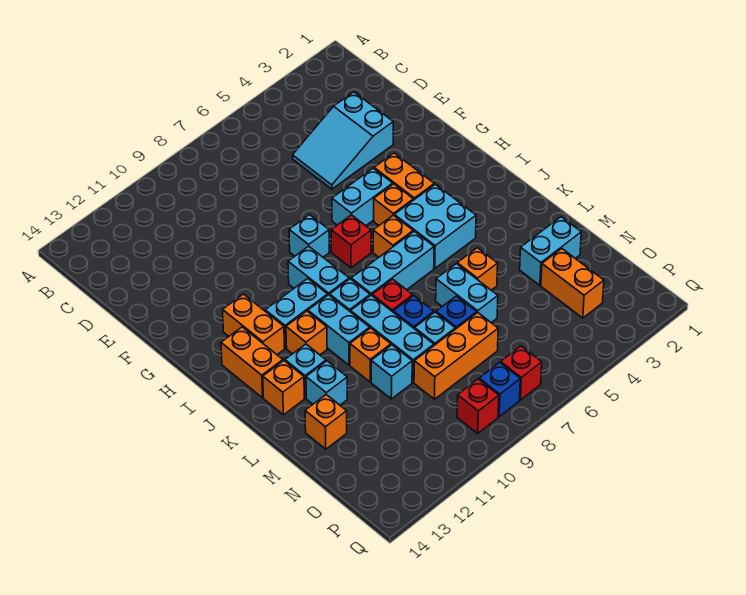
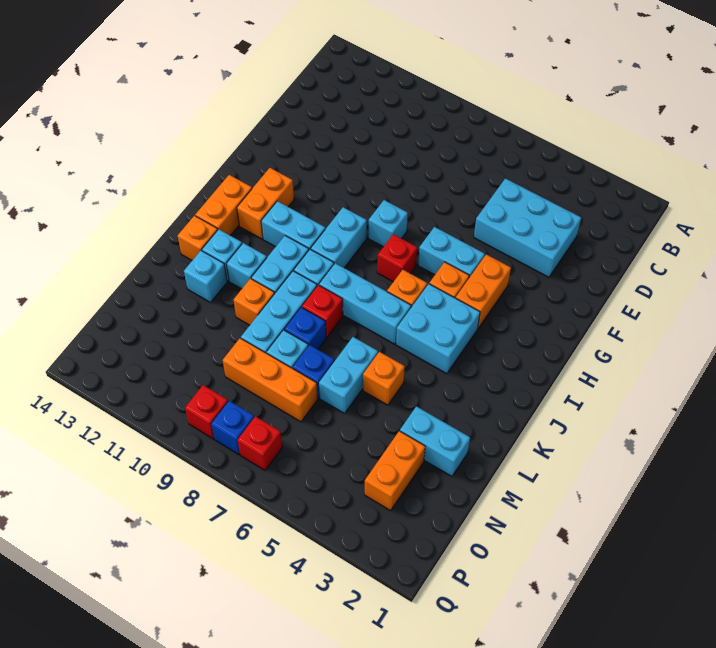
cyan slope D3:E5 level 1 top 3 -> cyan brick D3:E5 level 1
orange brick J11 level 1 -> none
cyan brick M10 level 1 -> cyan brick K11 level 1
orange brick M13 level 1 -> none

